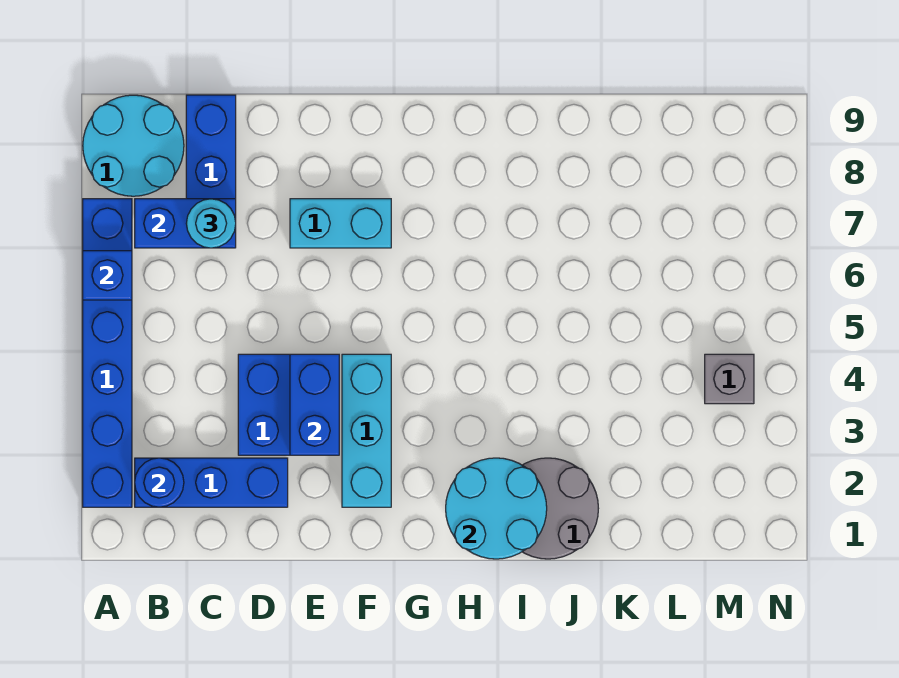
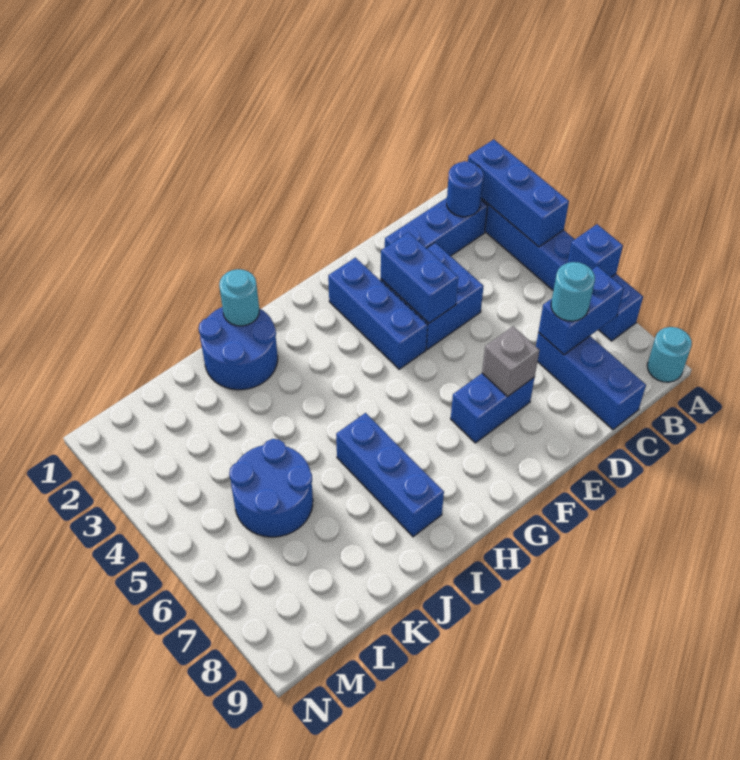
none -> blue brick A2:A4 level 2
cyan round brick A8:B9 level 1 -> cyan round brick A9 level 1
cyan brick E7:F7 level 1 -> blue brick E7:F7 level 1
cyan brick F2:F4 level 1 -> blue brick F2:F4 level 1
cyan round brick H1:I2 level 2 -> cyan round brick I1 level 2
grey round brick I1:J2 level 1 -> blue round brick I1:J2 level 1
none -> blue brick I6:I8 level 1
none -> blue round brick K5:L6 level 1
grey brick M4 level 1 -> grey brick E7 level 2

